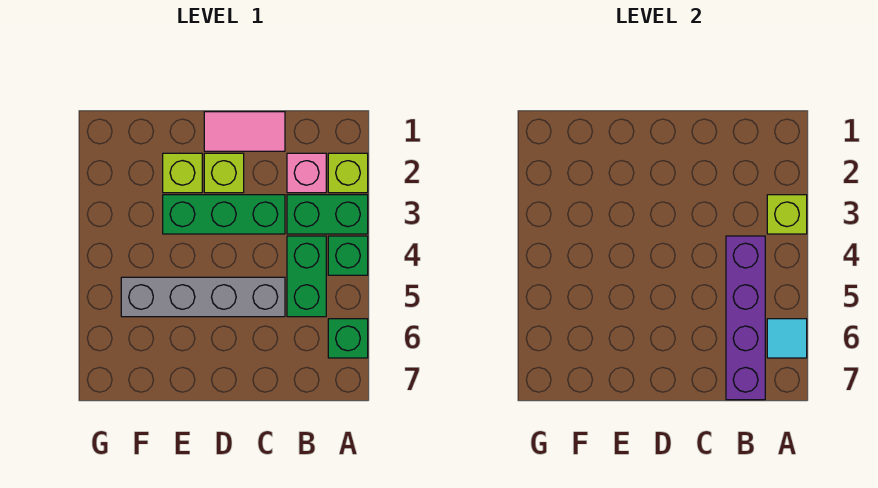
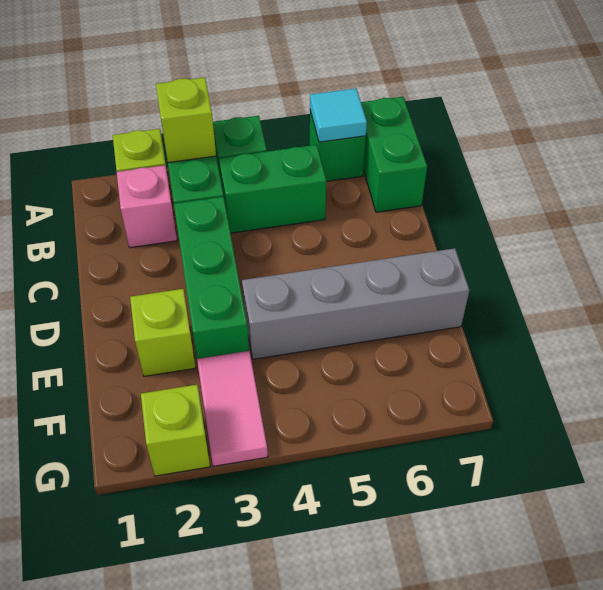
none -> green brick A7:B7 level 1
purple brick B4:B7 level 2 -> none
pink tile C1:D1 level 1 -> pink tile F3:G3 level 1
grey brick C5:F5 level 1 -> grey brick E4:E7 level 1
lime brick D2 level 1 -> lime brick G2 level 1

